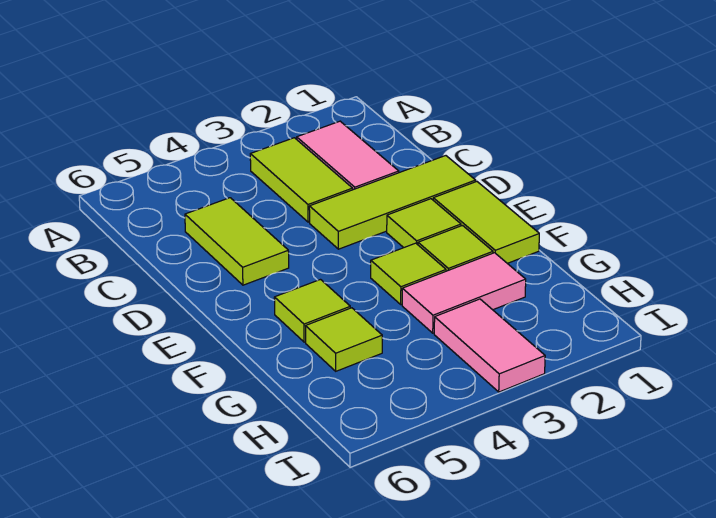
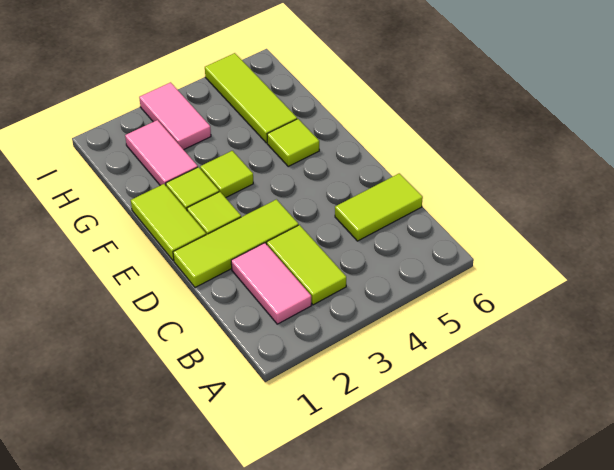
lime tile C5:D5 level 1 -> lime tile C5:C6 level 1
pink tile G2:G3 level 1 -> pink tile G2:H2 level 1
lime tile G5 level 1 -> lime tile G5:I5 level 1

